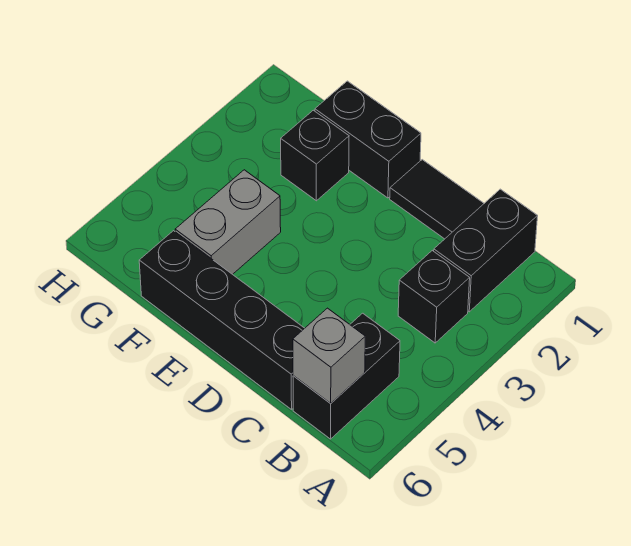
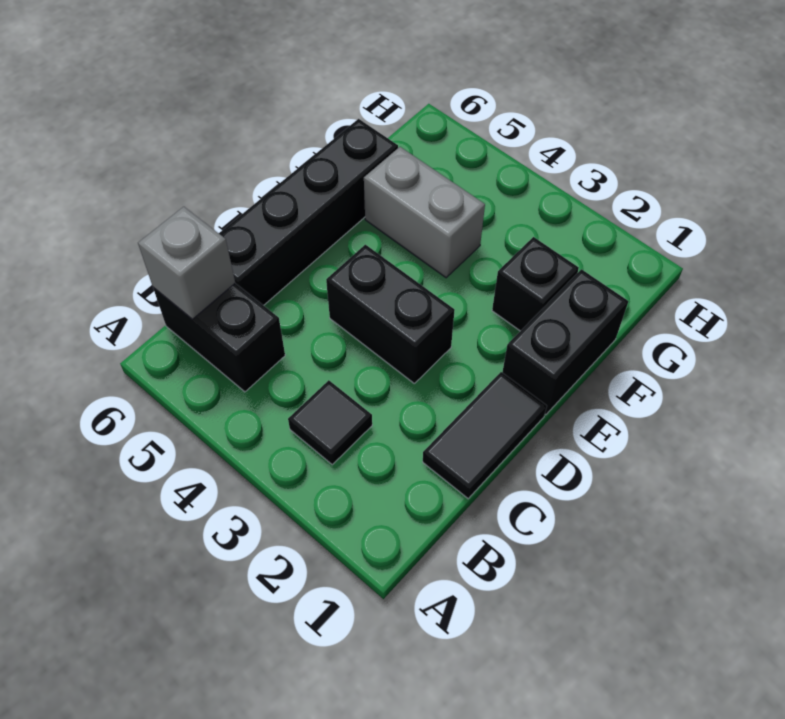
black brick B1:B2 level 1 -> black brick D3:D4 level 1
black brick B3 level 1 -> black tile B3 level 1

